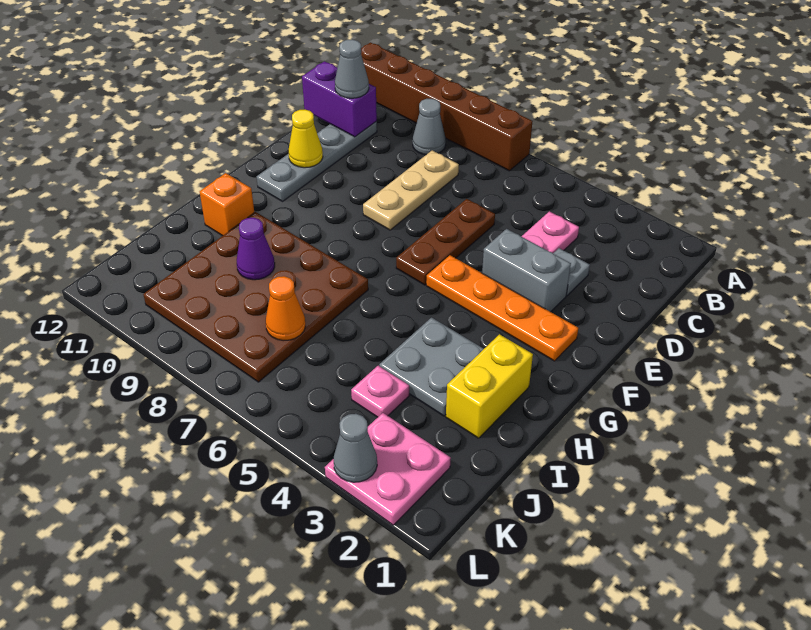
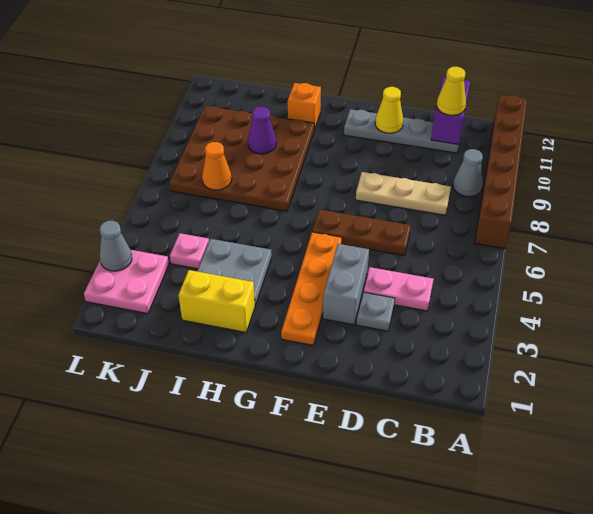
grey cone C11 level 3 -> yellow cone C11 level 3

